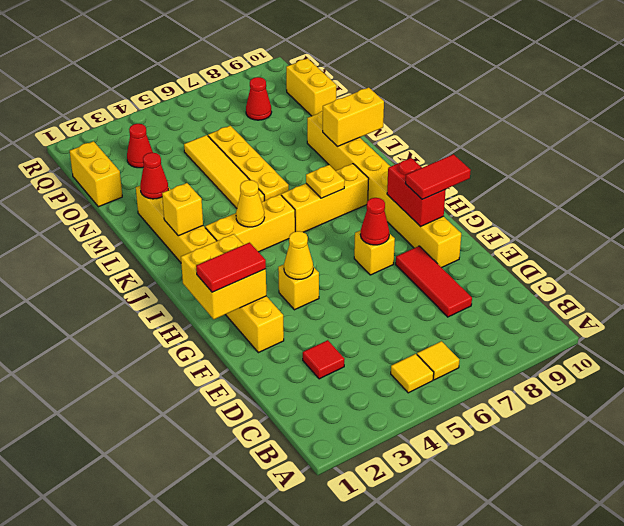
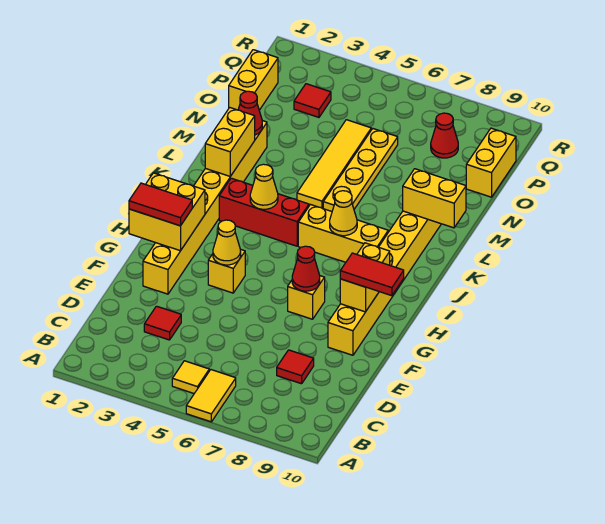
yellow tile B6 level 1 -> yellow tile A6:B6 level 1
red tile D8:F8 level 1 -> red tile D8 level 1
red brick G9:H9 level 2 -> yellow brick G9:H9 level 2
yellow brick J3:J5 level 1 -> red brick J3:J5 level 1
yellow plate J7 level 2 -> yellow cone J7 level 2
yellow brick K2 level 2 -> yellow brick K2:L2 level 2
red cone P3 level 1 -> red tile P3 level 1

